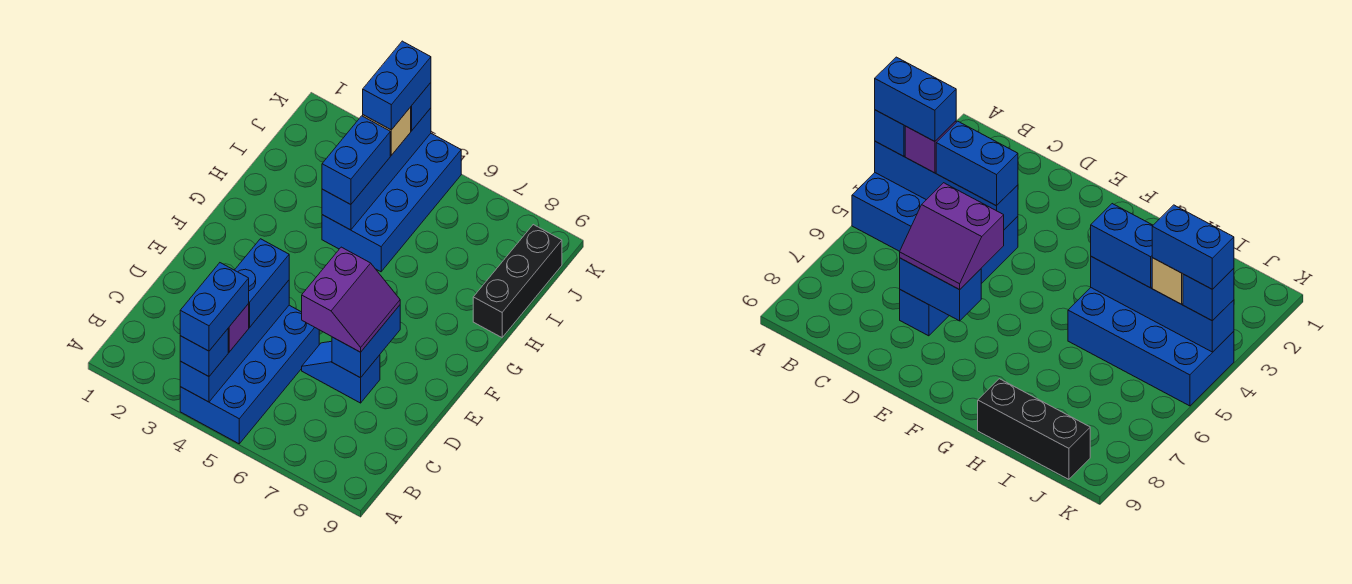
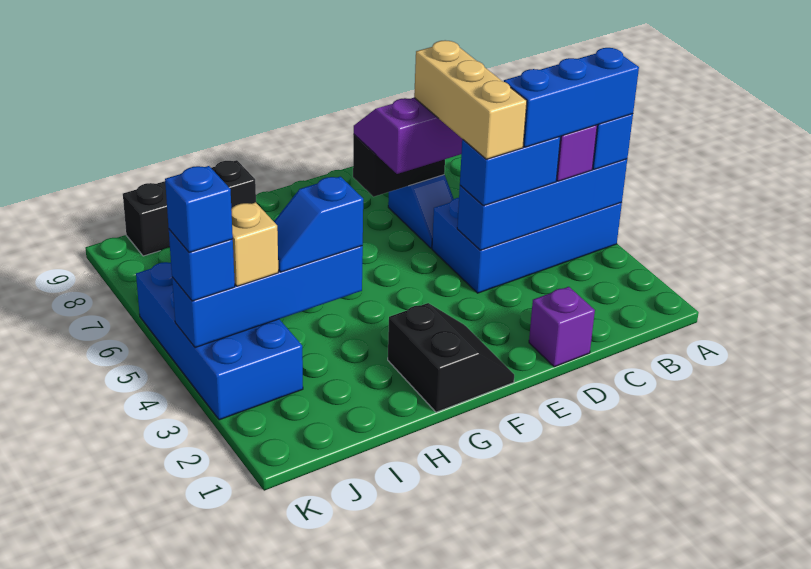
blue brick A4:B4 level 4 -> blue brick A4:C4 level 4
none -> purple brick D1 level 1
none -> tan brick D4:D6 level 4
blue brick D7:E7 level 2 -> black brick D7:E7 level 2
none -> black slope F1:G2 level 1 top G
blue brick H4:K5 level 1 -> blue brick J3:K6 level 1
blue brick H4:I4 level 3 -> blue slope H4:I4 level 3 top H
blue brick J4:K4 level 4 -> blue brick K4 level 4

